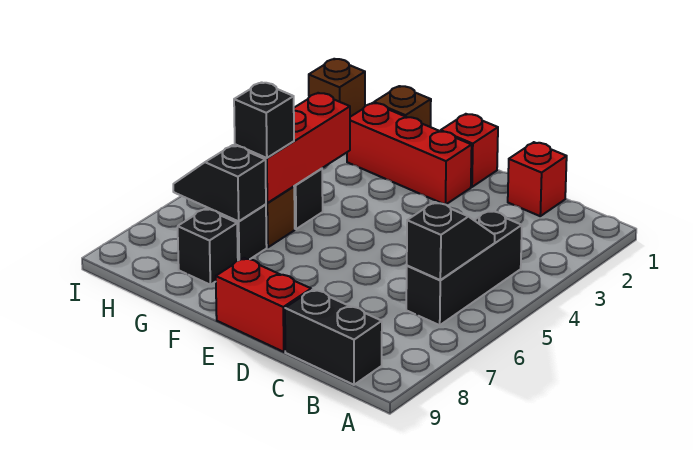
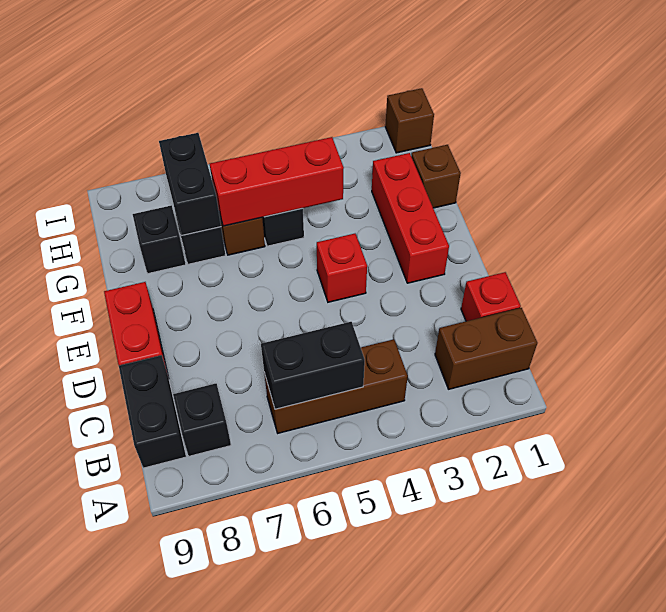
none -> brown brick B1:B2 level 1
black brick B4:B6 level 1 -> brown brick B4:B6 level 1
black slope B5:B6 level 2 top 6 -> black brick B5:B6 level 2
red brick E1 level 1 -> red brick E4 level 1
black brick G6 level 3 -> black brick B8 level 1
black slope G7:H7 level 2 top G -> black brick G7:H7 level 2

